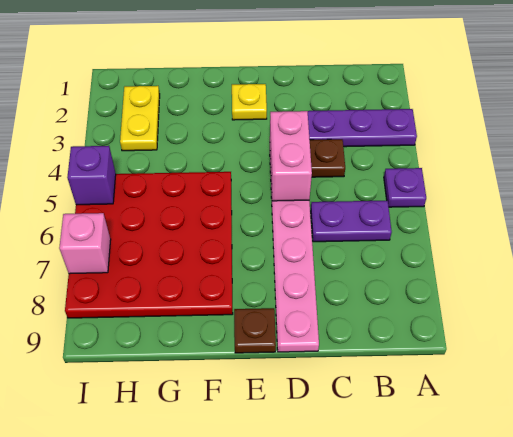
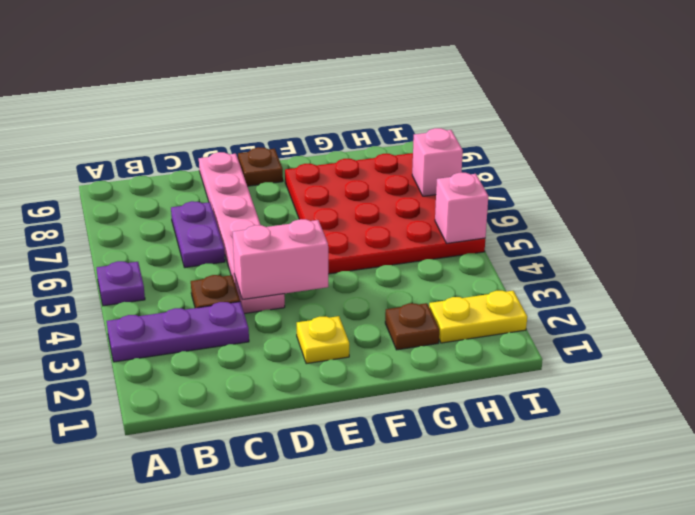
purple plate B6:C6 level 1 -> purple plate C6:C7 level 1
pink brick D4:D5 level 2 -> pink brick D4:E4 level 2
none -> brown plate G2 level 1
yellow plate H2:H3 level 1 -> yellow plate H2:I2 level 1
purple brick I5 level 2 -> pink brick I5 level 2

